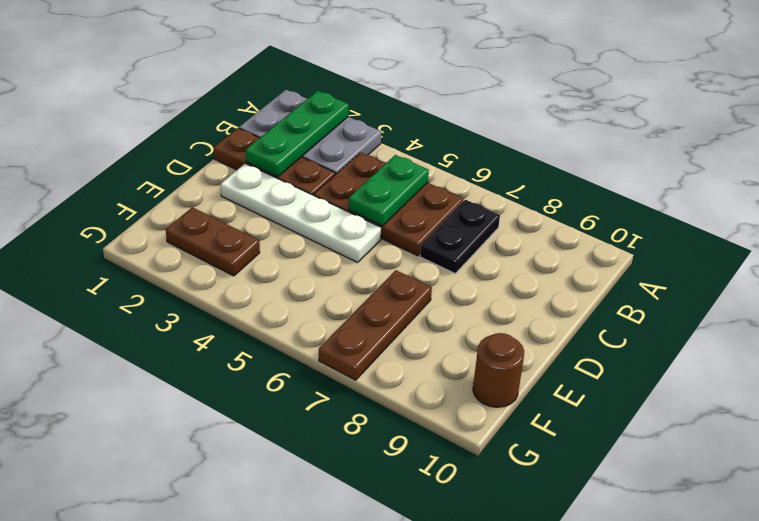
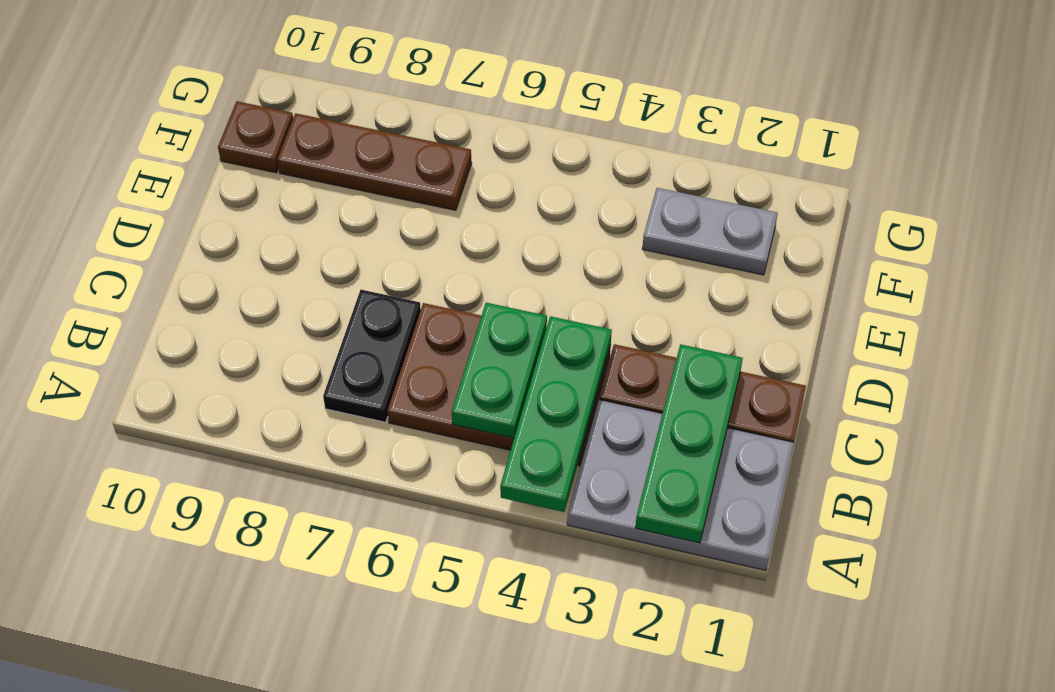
none -> green plate A4:C4 level 2
white plate D2:D5 level 1 -> none
brown plate E7:G7 level 1 -> brown plate F7:F9 level 1
brown plate F2:F3 level 1 -> grey plate F2:F3 level 1
brown round brick F10 level 1 -> brown plate F10 level 1

